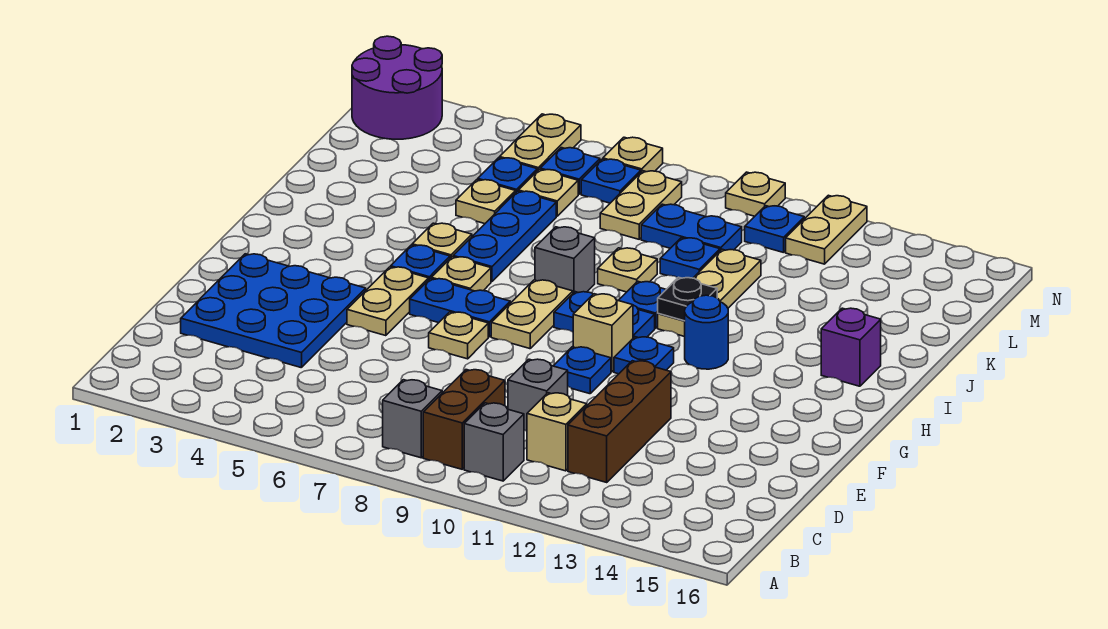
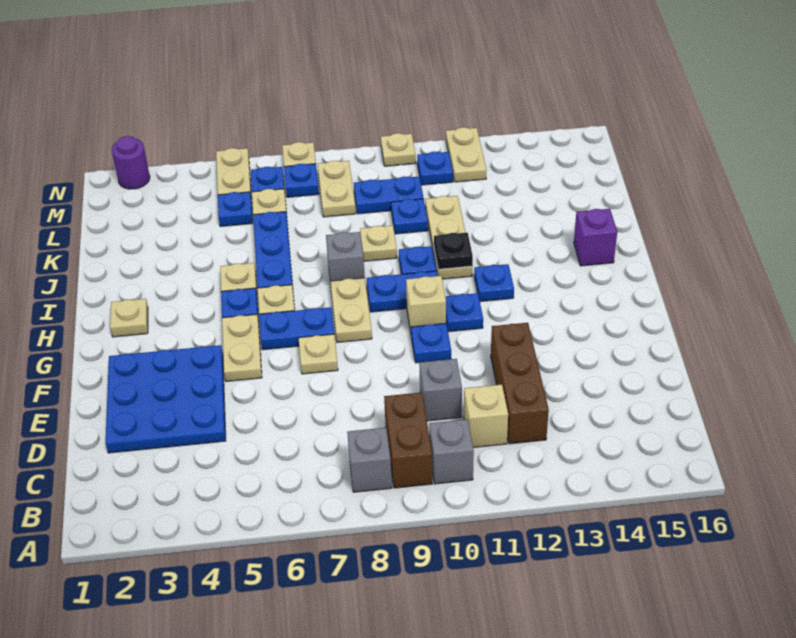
blue round brick H12 level 1 -> blue plate H12 level 1
tan plate K5 level 1 -> tan plate H2 level 1
purple round brick M1:N2 level 1 -> purple round brick N2 level 1

